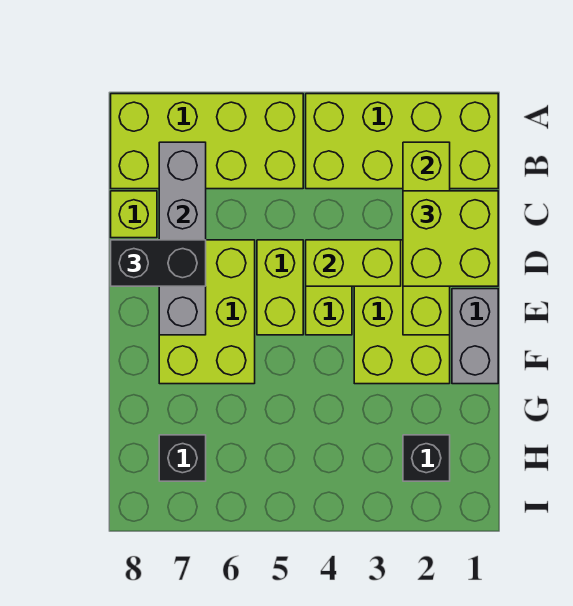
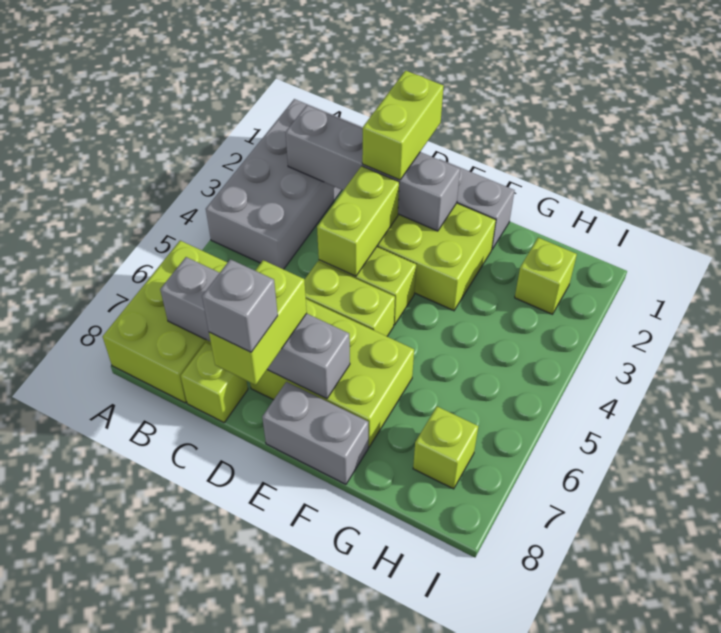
lime brick A1:B4 level 1 -> grey brick A1:B4 level 1
lime brick A5:B8 level 1 -> lime brick A6:B8 level 1
lime brick B2:E2 level 2 -> grey brick B2:E2 level 2
lime brick C1:D2 level 3 -> lime brick D1:D2 level 3
black brick D7:D8 level 3 -> lime brick D7:D8 level 3
none -> grey brick D8 level 4
none -> grey brick E8:F8 level 1
black brick H2 level 1 -> lime brick H2 level 1
black brick H7 level 1 -> lime brick H7 level 1

